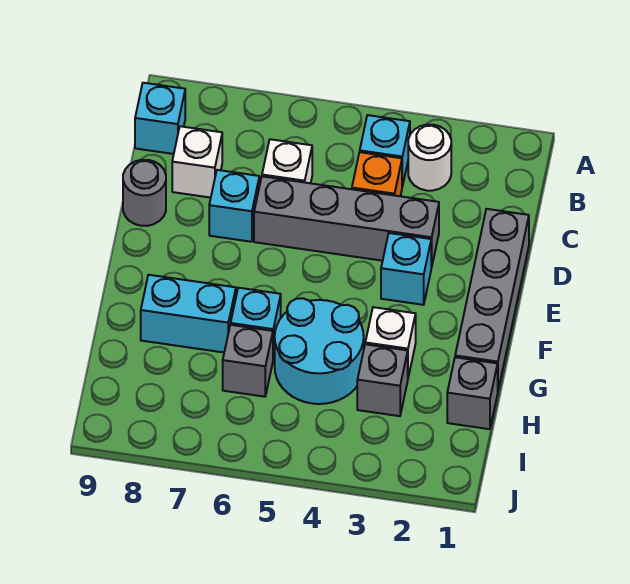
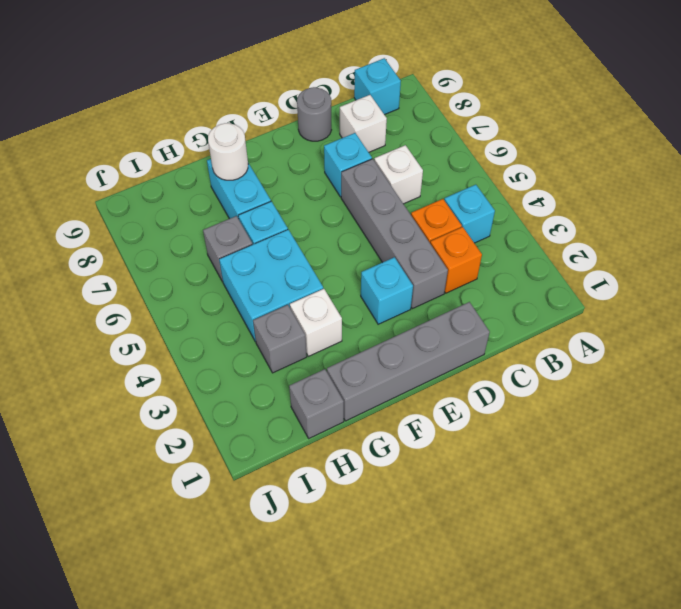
white round brick B3 level 1 -> white round brick G8 level 2
none -> orange brick C3 level 1
cyan round brick G4:H5 level 1 -> cyan brick G4:H5 level 1

